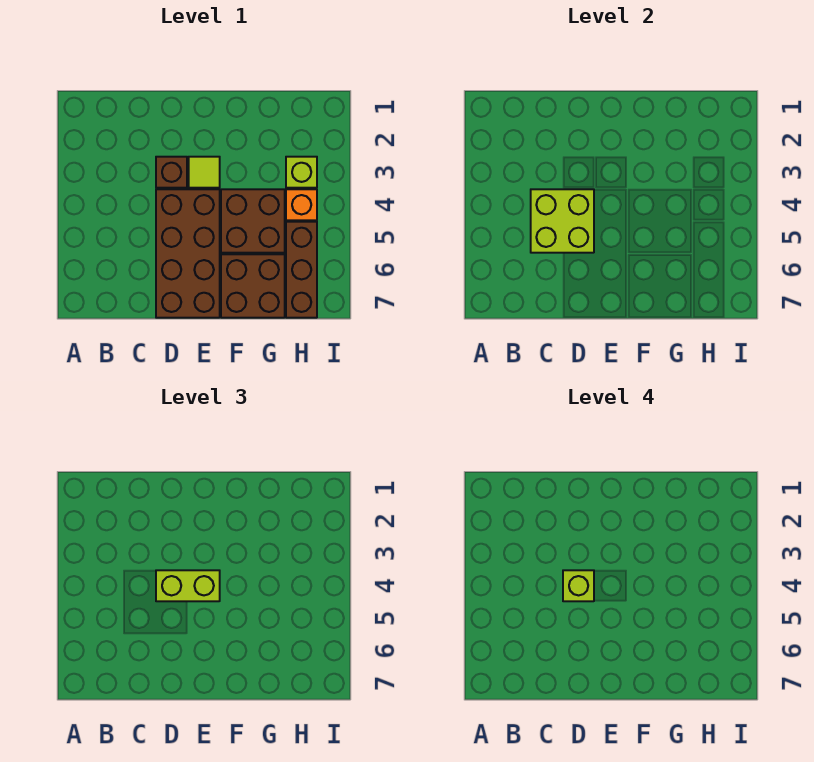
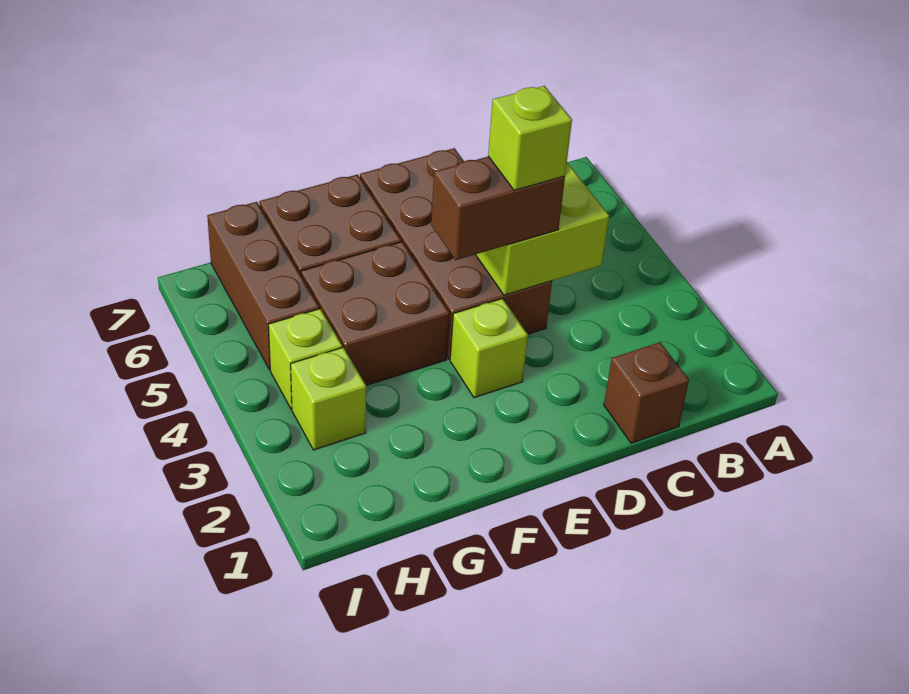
brown brick D3 level 1 -> brown brick C1 level 1
lime brick D4:E4 level 3 -> brown brick D4:E4 level 3
lime tile E3 level 1 -> lime brick E3 level 1
orange brick H4 level 1 -> lime brick H4 level 1

